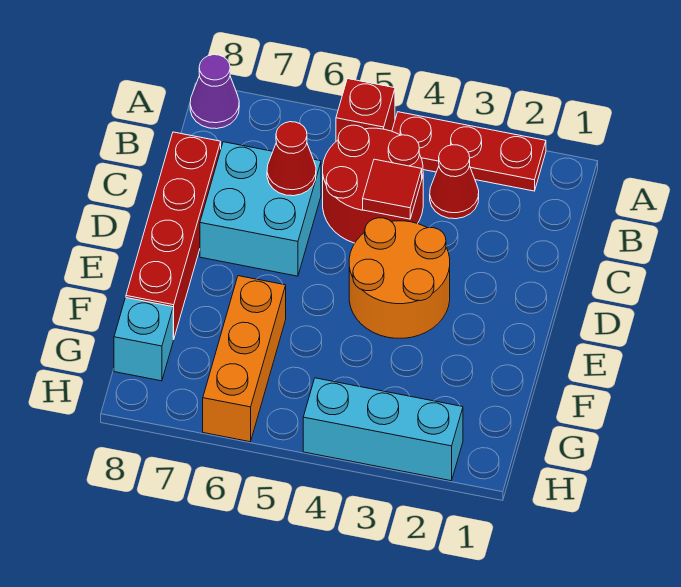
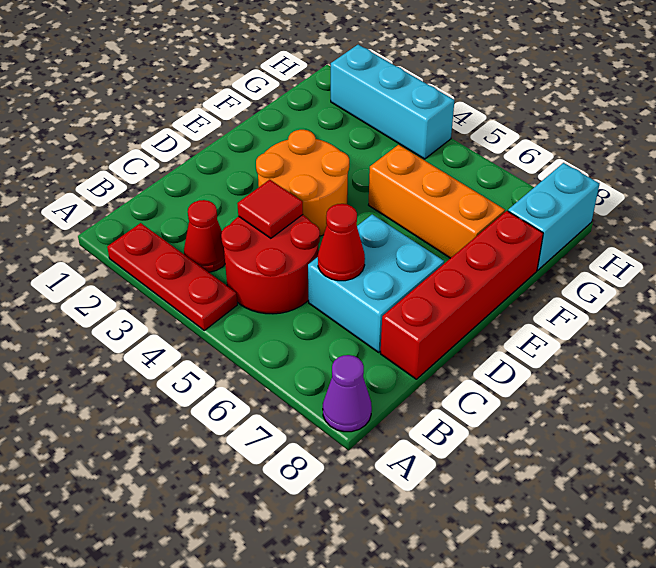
red brick A5 level 1 -> none
orange brick F6:H6 level 1 -> orange brick F5:F7 level 1
cyan brick G8 level 1 -> cyan brick G8:H8 level 1

